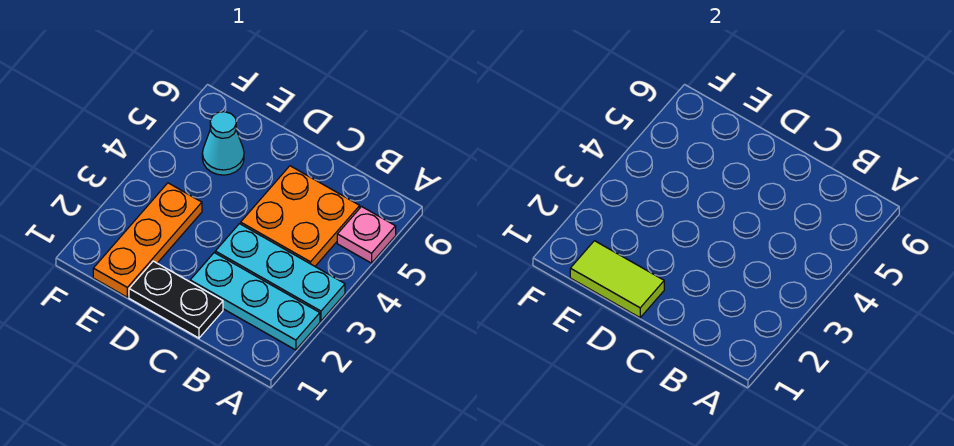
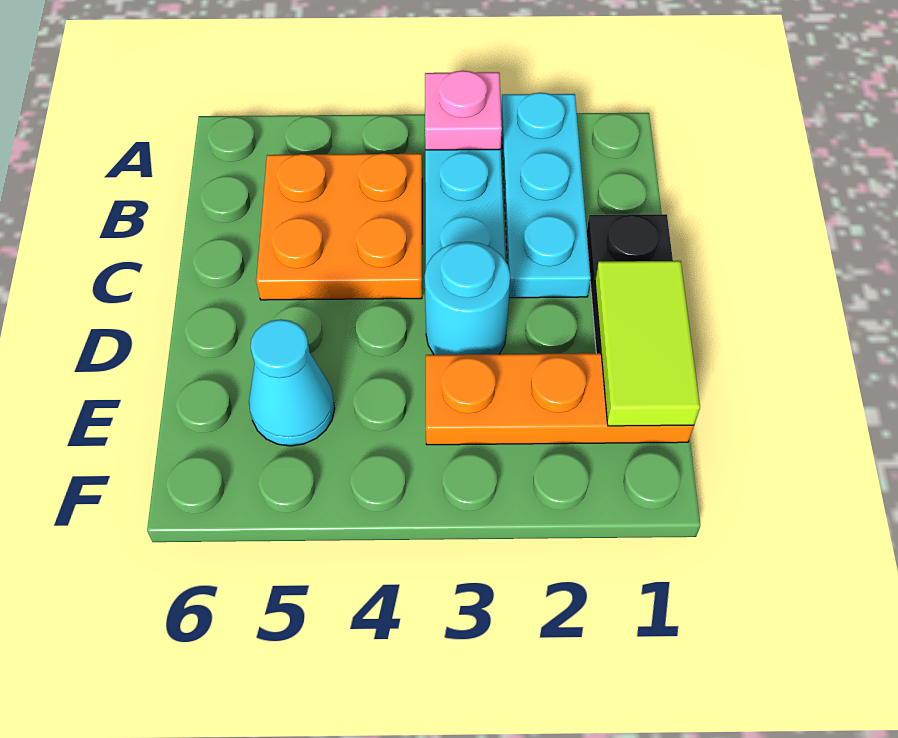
pink plate A5 level 1 -> pink plate A3 level 2
none -> cyan round brick D3 level 1

